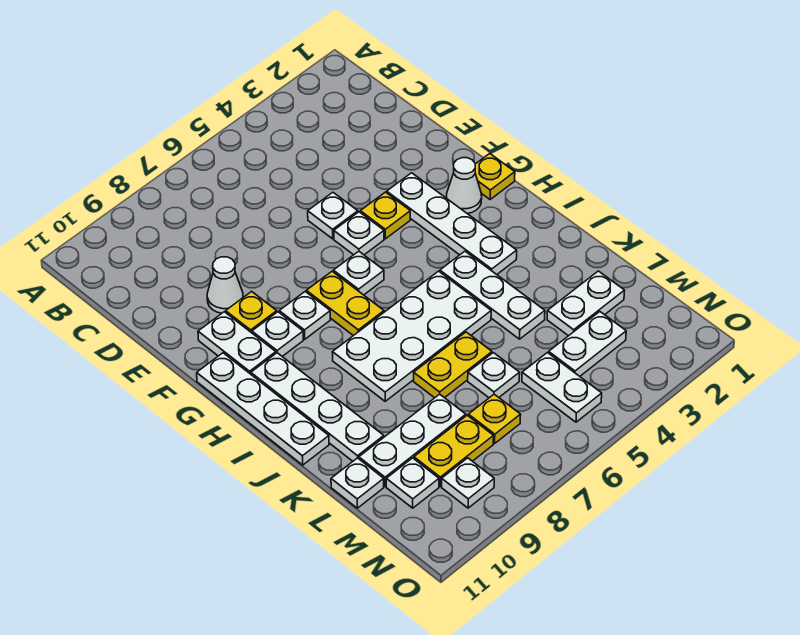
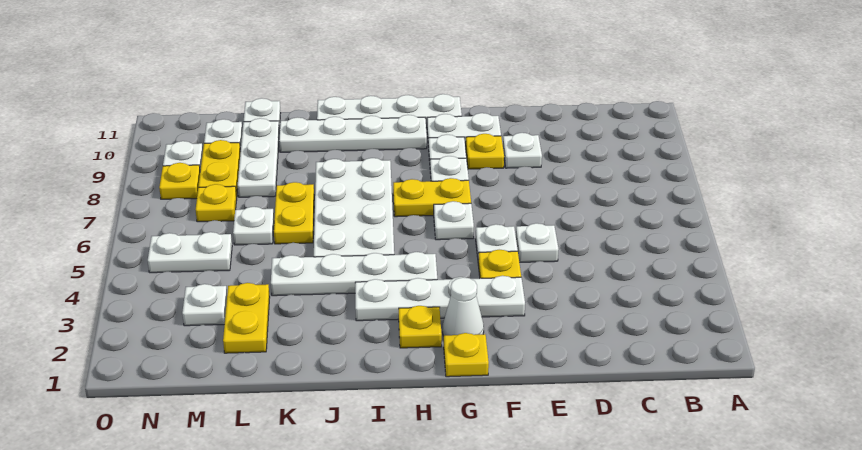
white cone E9 level 1 -> white plate E9 level 1
none -> yellow plate H2 level 1
white plate I4:K4 level 1 -> white plate H4:K4 level 1
white plate L2:L3 level 1 -> yellow plate L2:L3 level 1
white plate M3:M4 level 1 -> white plate M3 level 1
none -> yellow plate N8 level 1

